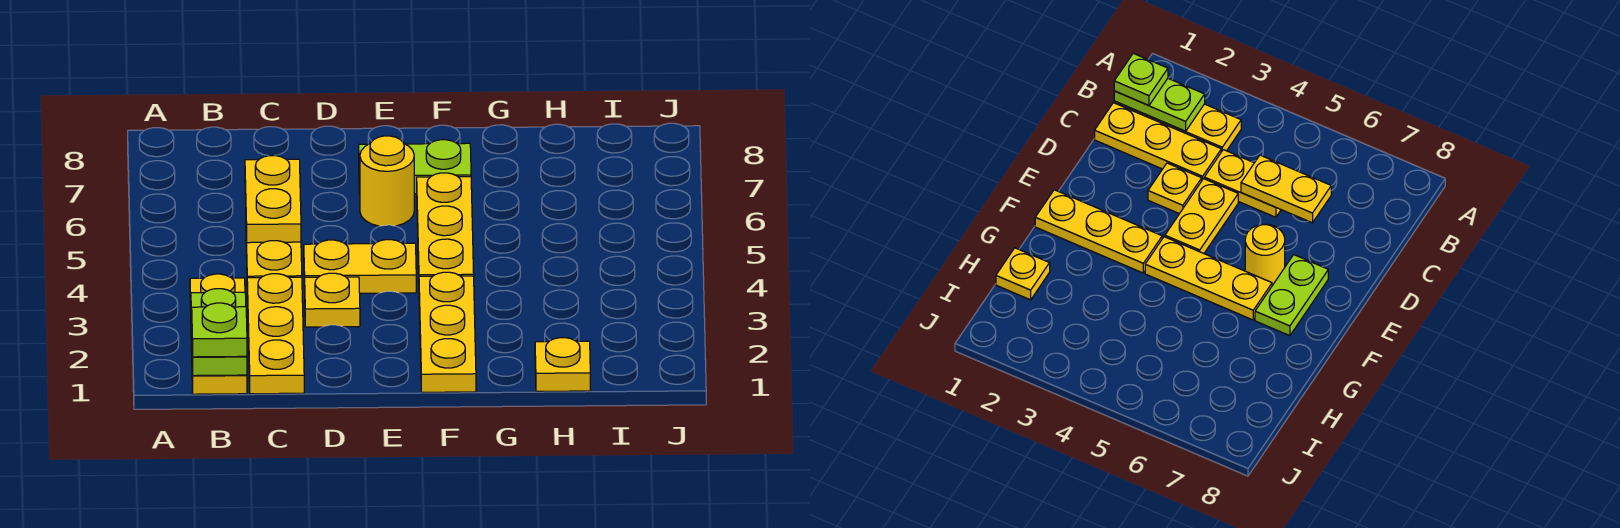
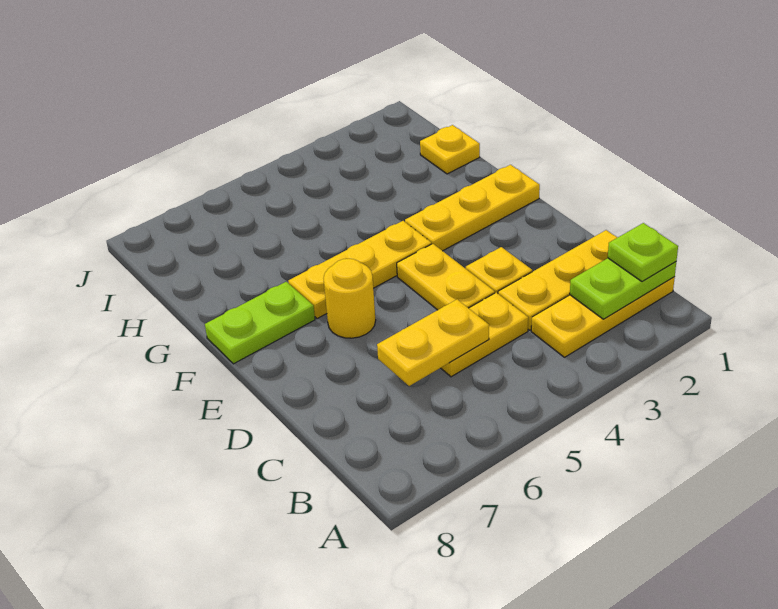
lime plate E7:F7 level 1 -> lime plate F7:F8 level 1

